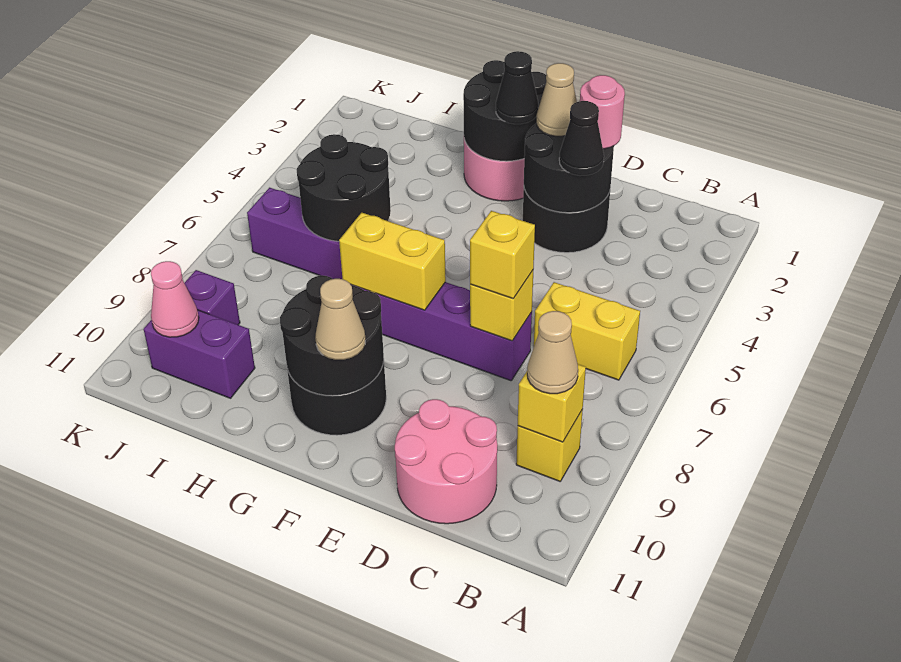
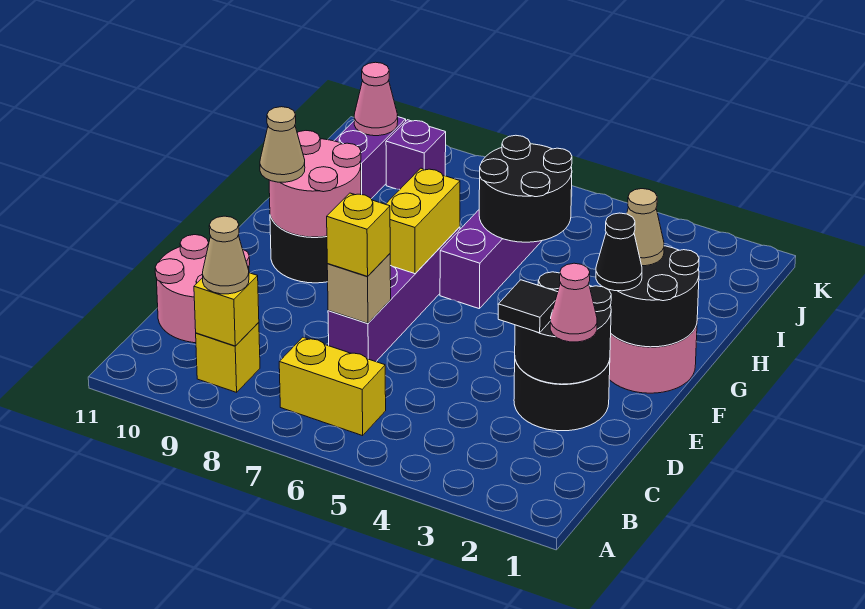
yellow brick B6:C6 level 1 -> yellow brick B6:B7 level 1
pink round brick D2 level 3 -> pink cone D2 level 3
black cone D3 level 3 -> black tile D3 level 3
yellow brick D7 level 2 -> tan brick D7 level 2
tan cone E2 level 3 -> tan cone G2 level 3
black round brick F9:G10 level 2 -> pink round brick F9:G10 level 2

